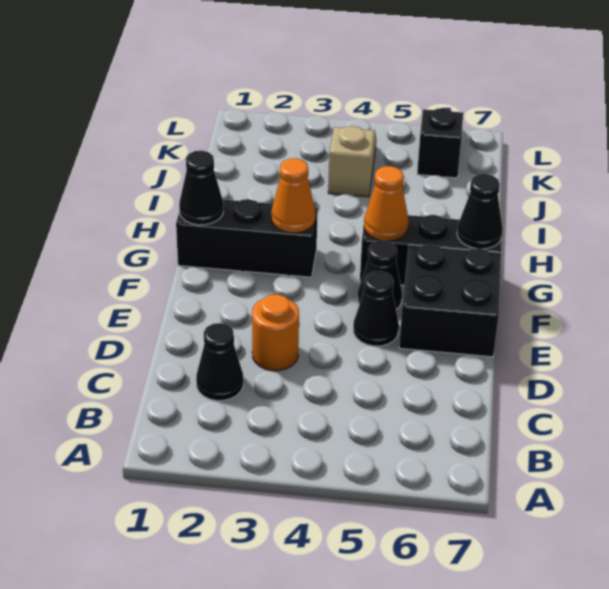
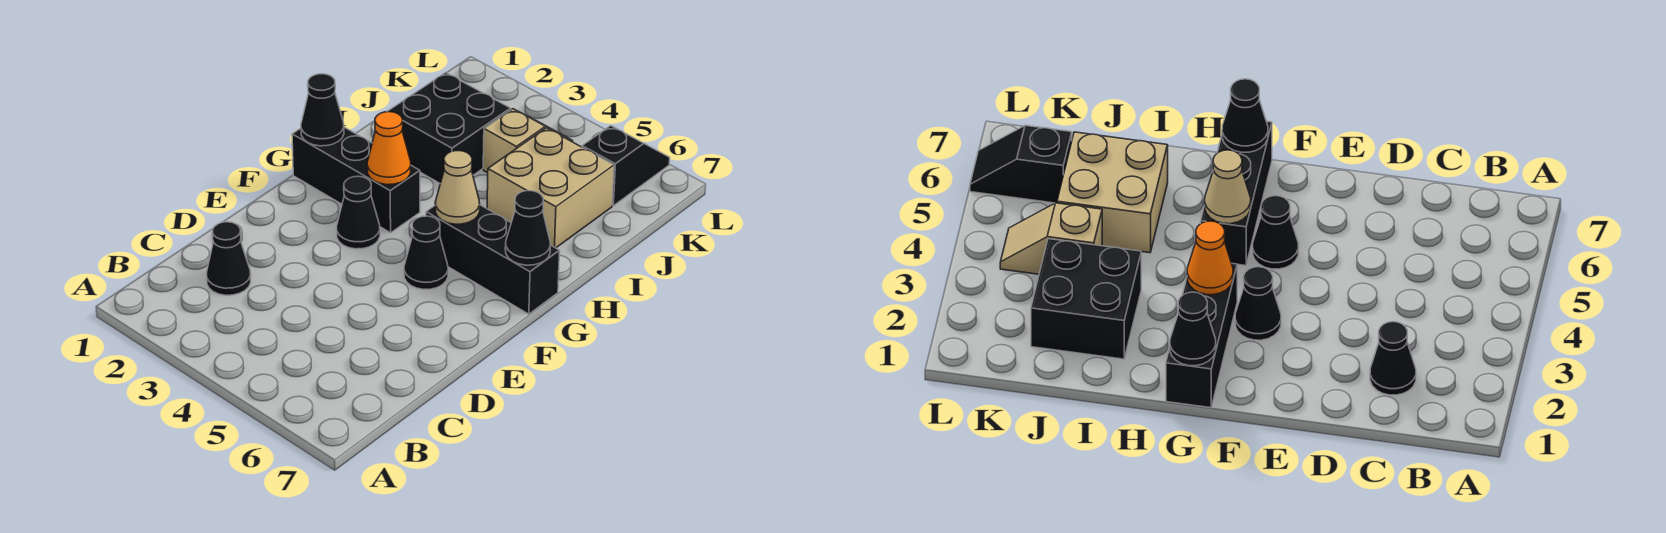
orange round brick D3 level 1 -> none
black cone E5 level 1 -> black cone F3 level 1
black brick E6:F7 level 1 -> black brick I2:J3 level 1
orange cone G5 level 2 -> tan cone G5 level 2
none -> tan brick I5:J6 level 1

